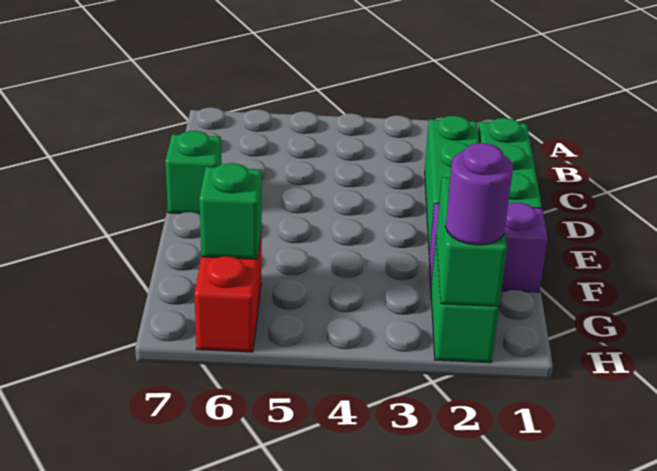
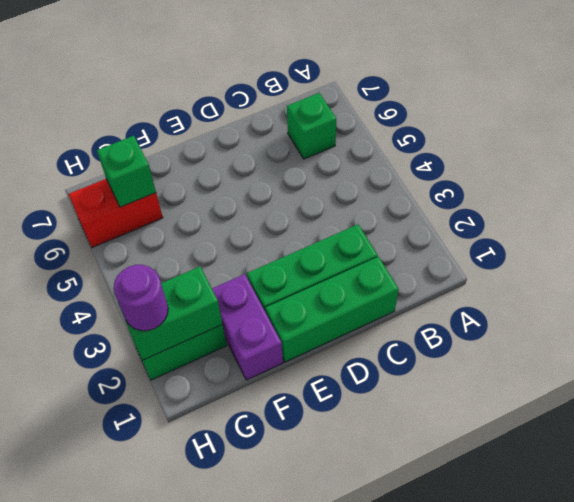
green brick D7 level 1 -> green brick B6 level 1

